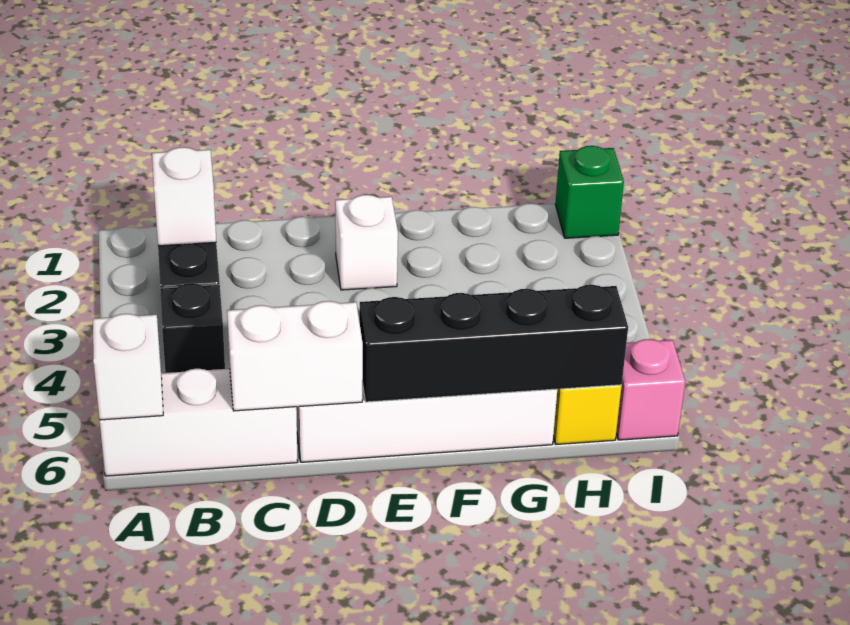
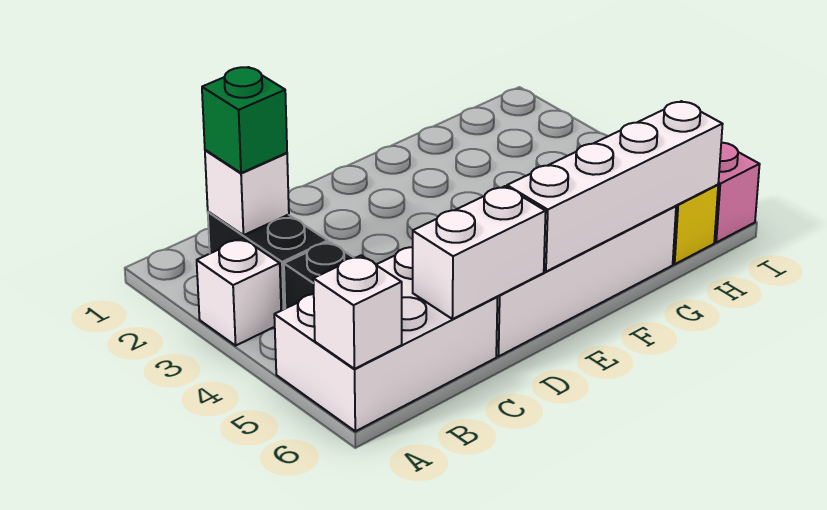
white brick A6:C6 level 1 -> white brick A5:C6 level 1
white brick E2 level 1 -> white brick A3 level 1
black brick E6:H6 level 2 -> white brick E6:H6 level 2
green brick I1 level 1 -> green brick B2 level 3

